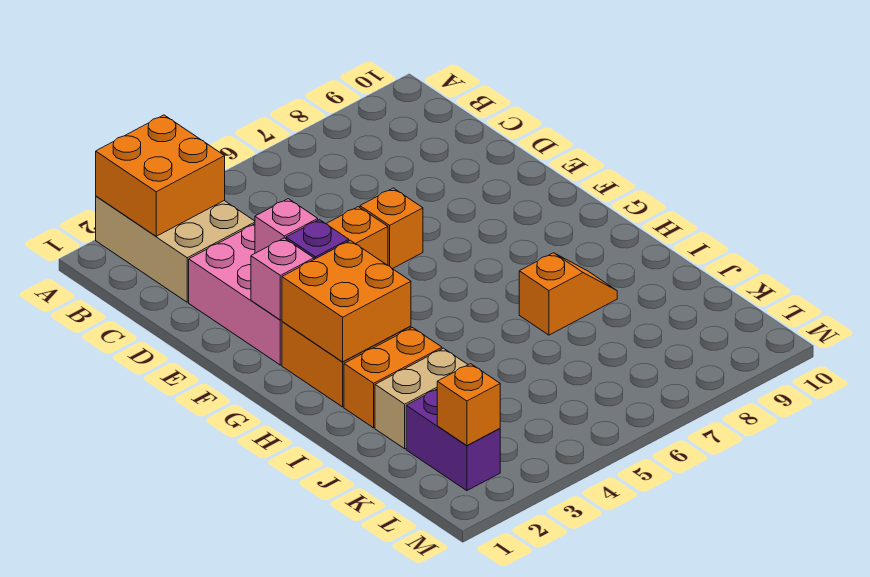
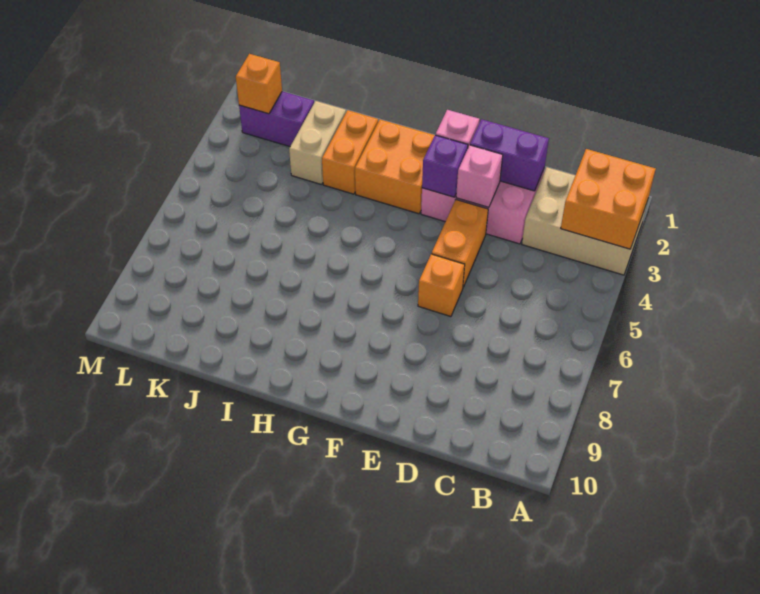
none -> purple brick D2:E2 level 2
orange brick G2:H3 level 2 -> none
orange slope I7:I8 level 1 top 7 -> none

